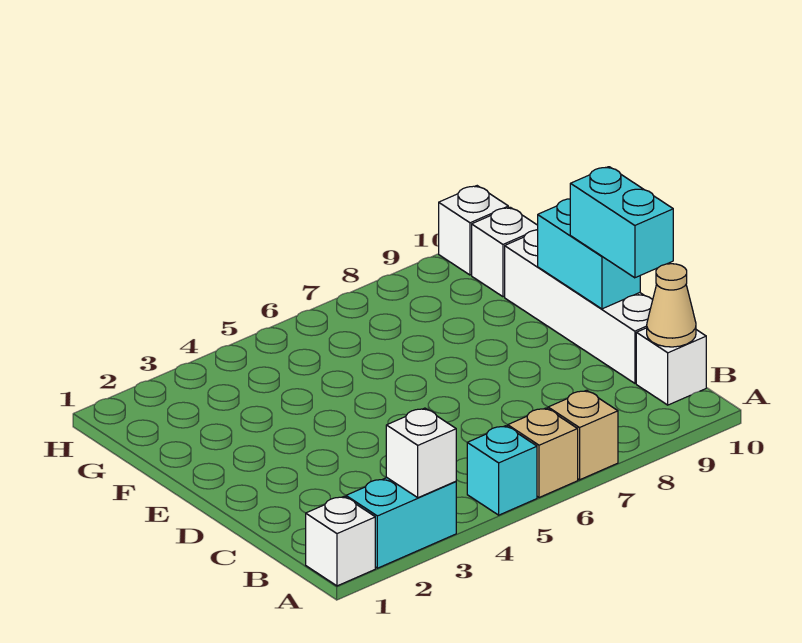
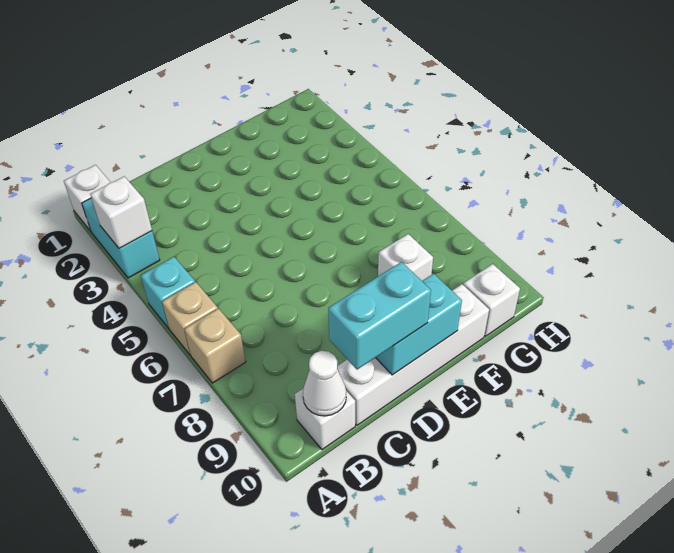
tan cone B10 level 2 -> white cone B10 level 2
white brick H10 level 1 -> white brick F8 level 1

